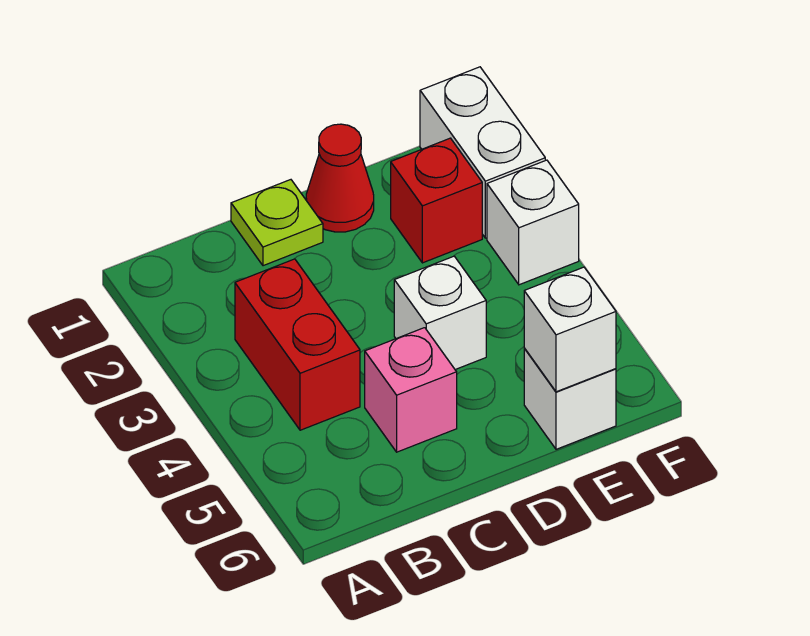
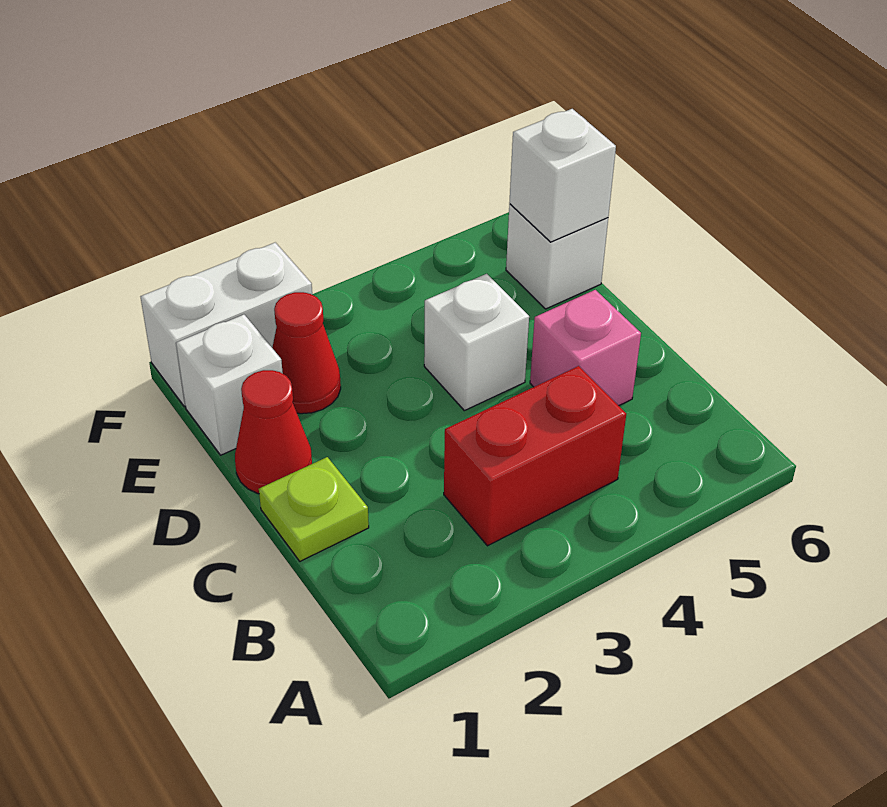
red brick E2 level 1 -> red cone E2 level 1
white brick F3 level 1 -> white brick E1 level 1

